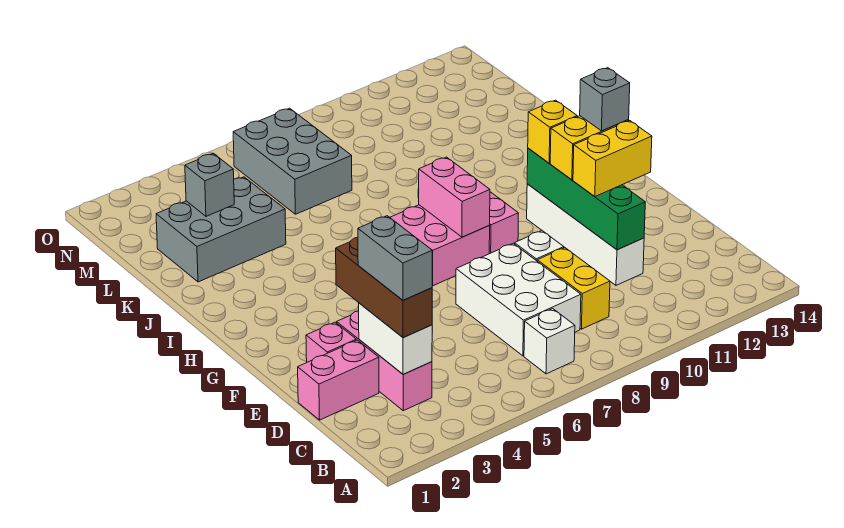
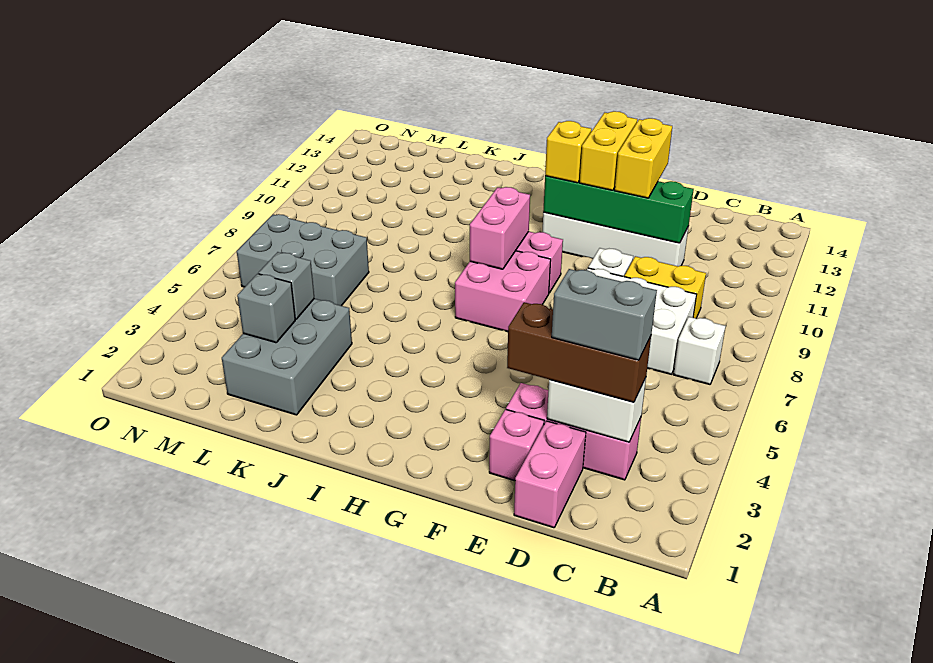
grey brick F12 level 4 -> grey brick L4 level 2
pink brick G8:H8 level 2 -> pink brick H8:H9 level 2

